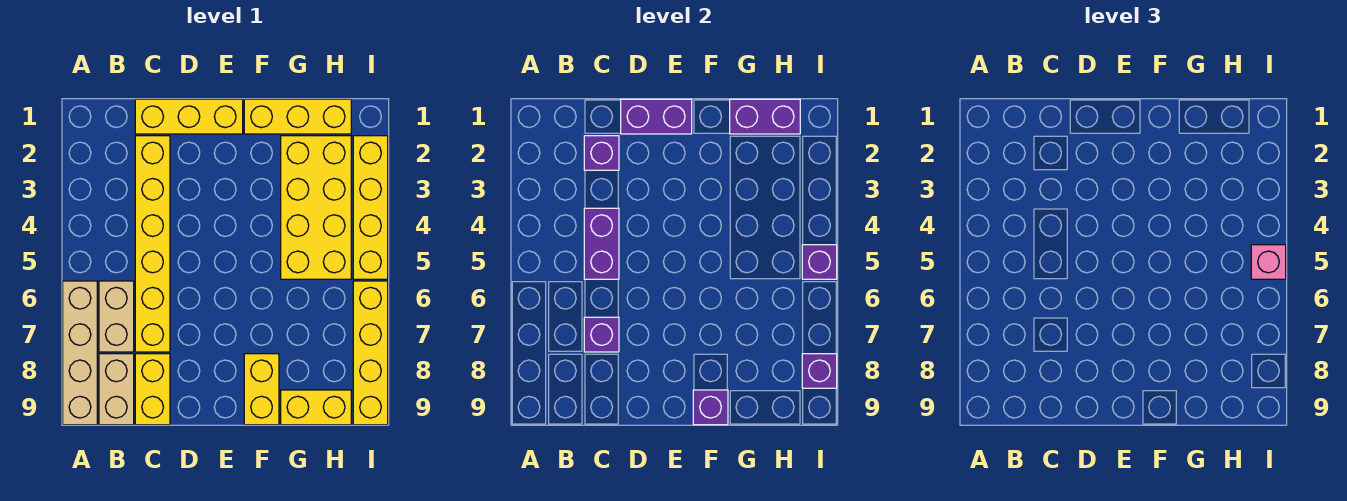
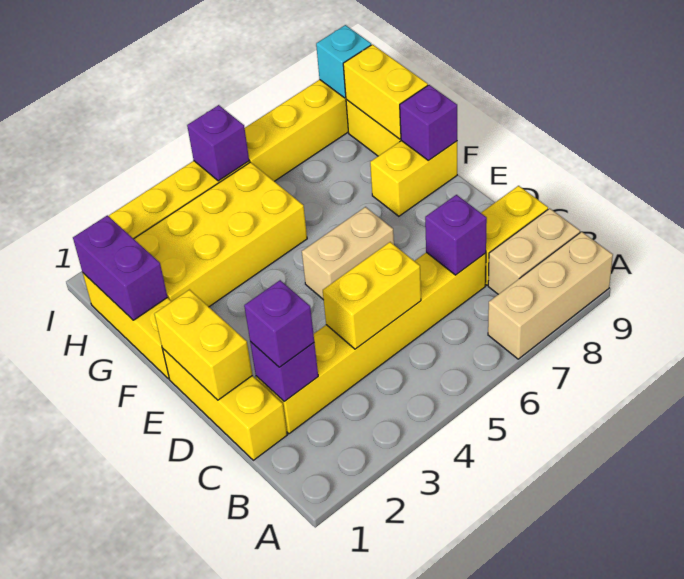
tan brick A6:A9 level 1 -> tan brick A7:A9 level 1
tan brick B6:B7 level 1 -> tan brick E5:E6 level 1
purple brick C4:C5 level 2 -> yellow brick C4:C5 level 2
purple brick D1:E1 level 2 -> yellow brick D1:E1 level 2
none -> yellow brick G9:H9 level 2
pink brick I5 level 3 -> none
purple brick I8 level 2 -> purple brick C2 level 3
none -> cyan brick I9 level 2

